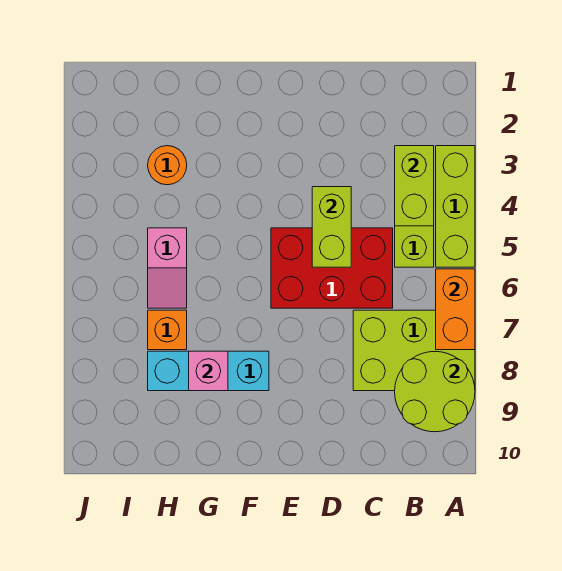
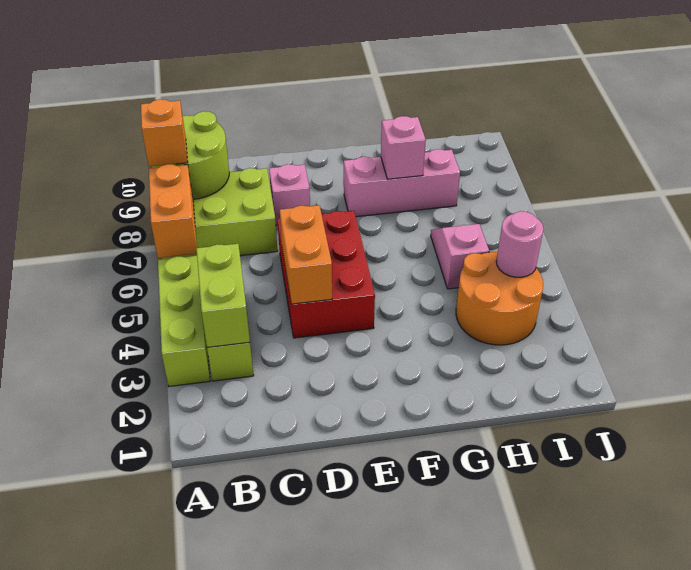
red brick C5:E6 level 1 -> red brick D4:E6 level 1
lime brick D4:D5 level 2 -> orange brick D4:D5 level 2
none -> pink brick D8 level 1
cyan brick F8:H8 level 1 -> pink brick F8:H8 level 1
orange round brick H3 level 1 -> orange round brick H3:I4 level 1
orange brick H7 level 1 -> orange brick A8 level 3
none -> pink round brick I4 level 2

